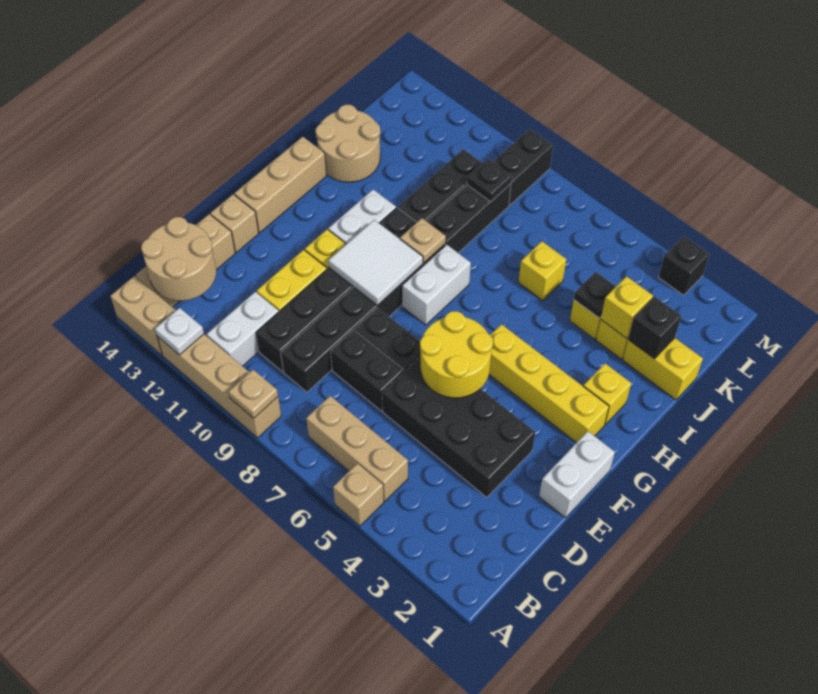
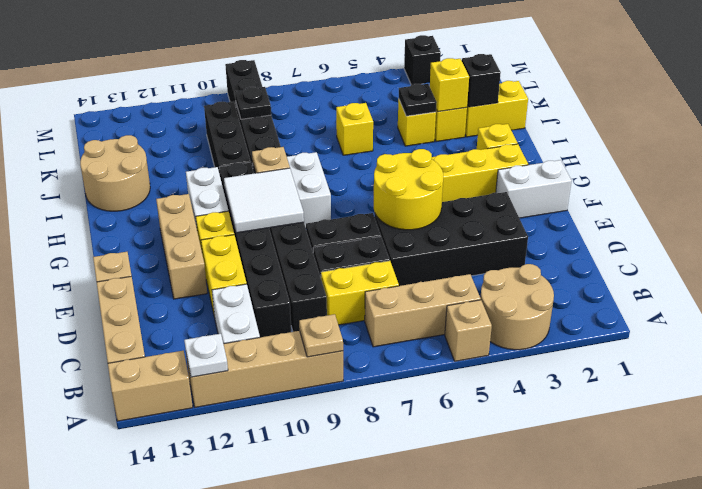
tan round brick B13:C14 level 2 -> tan round brick A3:B4 level 1
none -> yellow brick C7:C8 level 1
white brick E1:F1 level 1 -> white brick F1:F2 level 1
tan brick F14:H14 level 1 -> tan brick E12:G12 level 1

